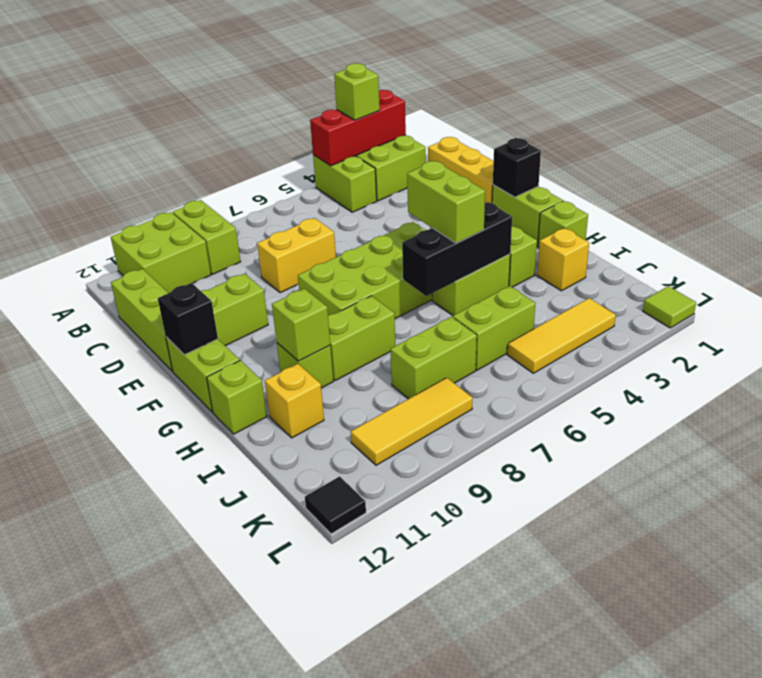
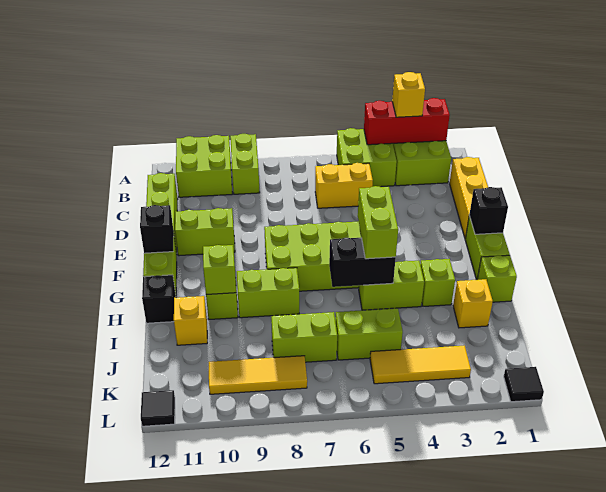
lime brick A3 level 3 -> yellow brick A3 level 3
lime brick A4:B4 level 1 -> lime brick A4:B5 level 1
yellow brick D7:D8 level 1 -> yellow brick C5:C6 level 1
black brick H4:H6 level 2 -> black brick H5:H6 level 2
lime brick H12 level 1 -> black brick H12 level 1
lime tile L1 level 1 -> black tile L1 level 1

